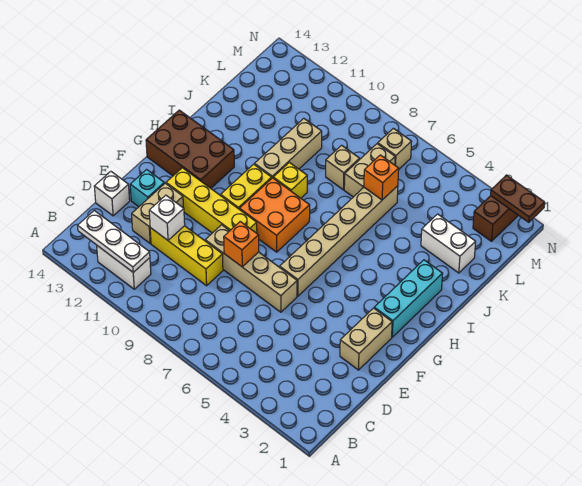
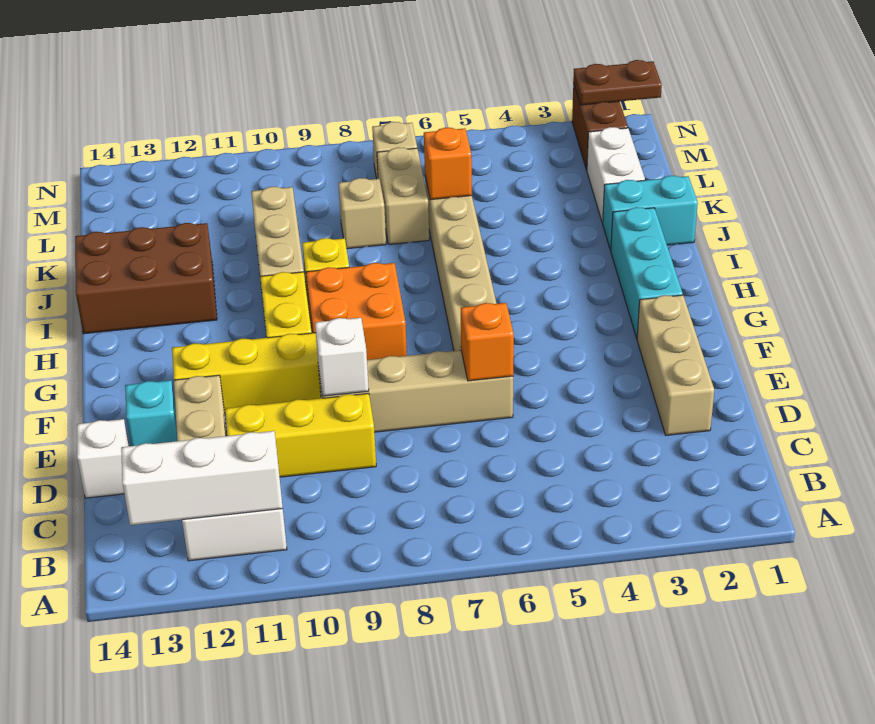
white plate B11:B13 level 2 -> white brick B11:B13 level 2
white brick D11 level 2 -> white brick E9 level 2
tan brick E2:F2 level 1 -> tan brick D2:F2 level 1
orange brick E8 level 2 -> orange brick E6 level 2
brown brick G12:H14 level 1 -> brown brick I12:J14 level 1
none -> cyan brick J1:J2 level 1
white brick K2:K3 level 1 -> white brick K2:L2 level 1

